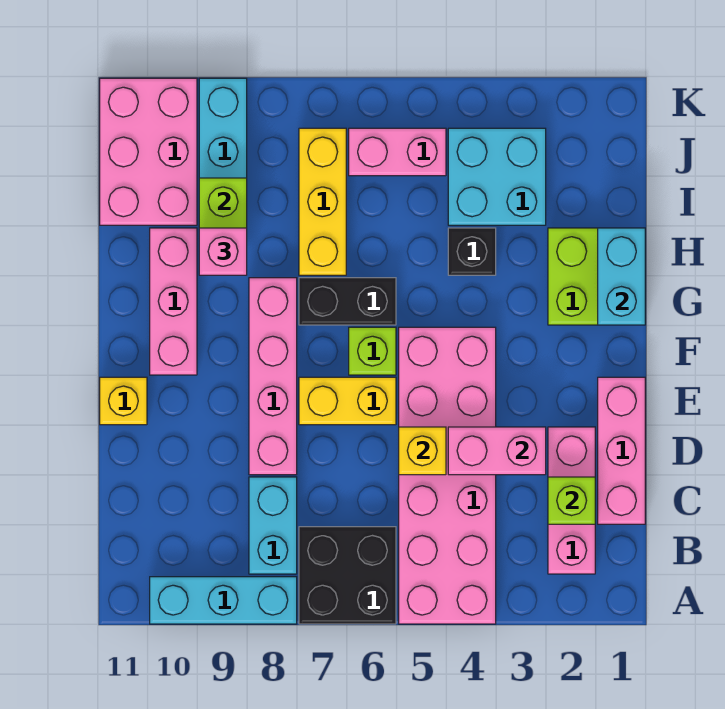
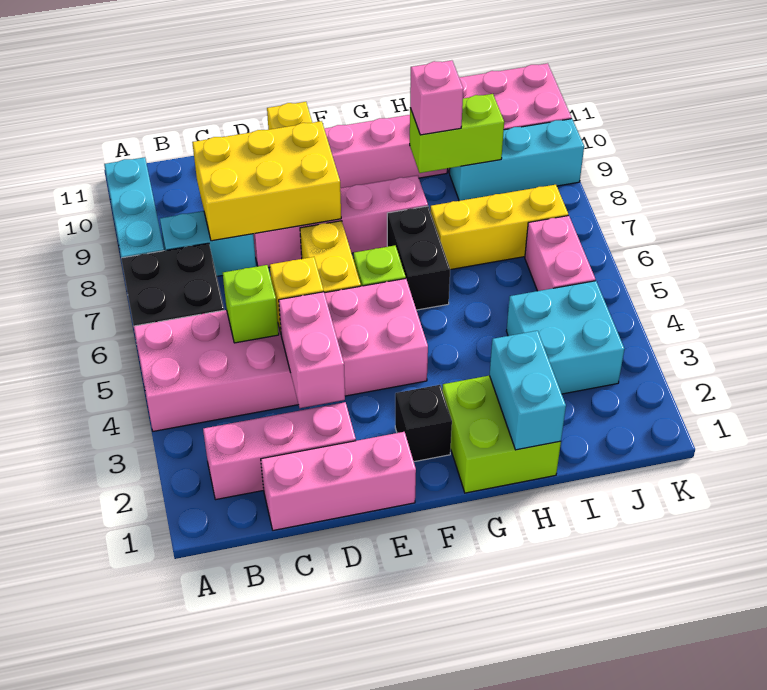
lime brick C2 level 2 -> lime brick C5 level 2
none -> yellow brick C8:E9 level 2
cyan brick G1:H1 level 2 -> cyan brick H1:H2 level 2
black brick H4 level 1 -> black brick F2 level 1

